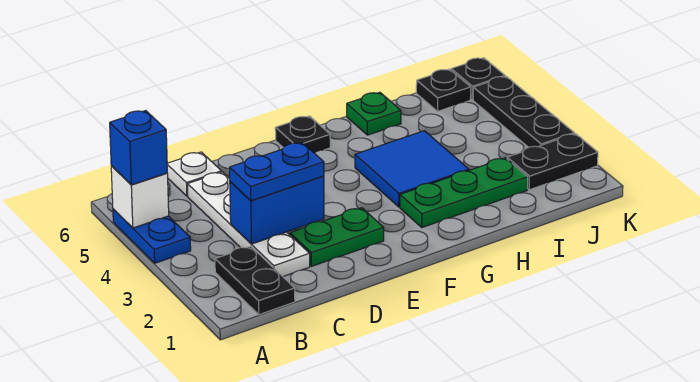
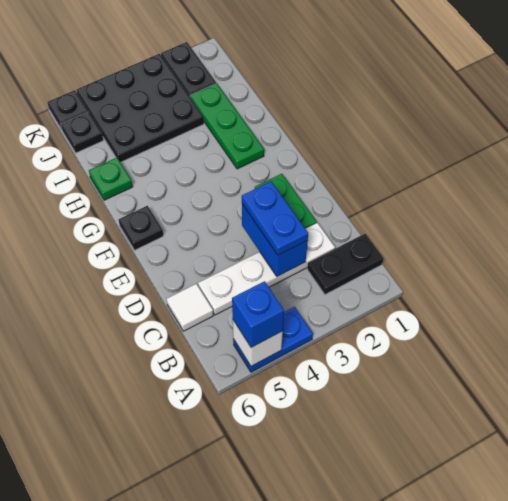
white plate C6 level 1 -> white tile C6 level 1
blue tile G3:H4 level 1 -> none
black plate K3:K5 level 1 -> black plate I3:K5 level 1

